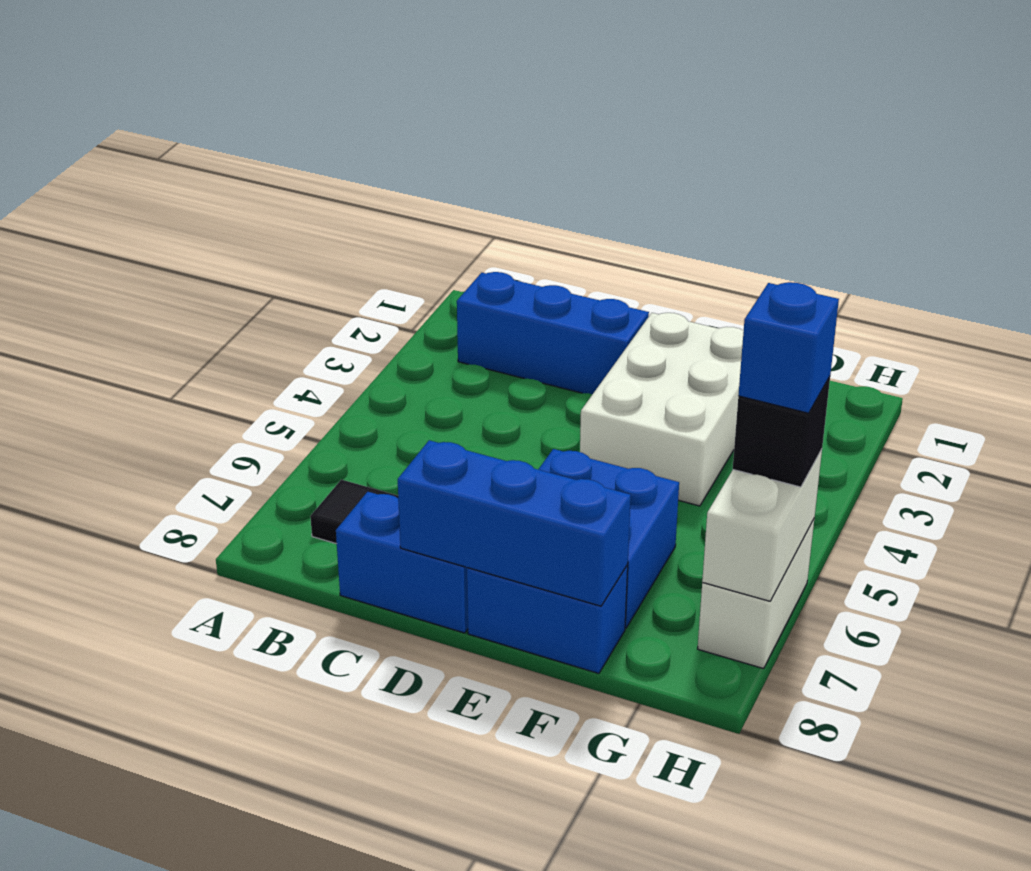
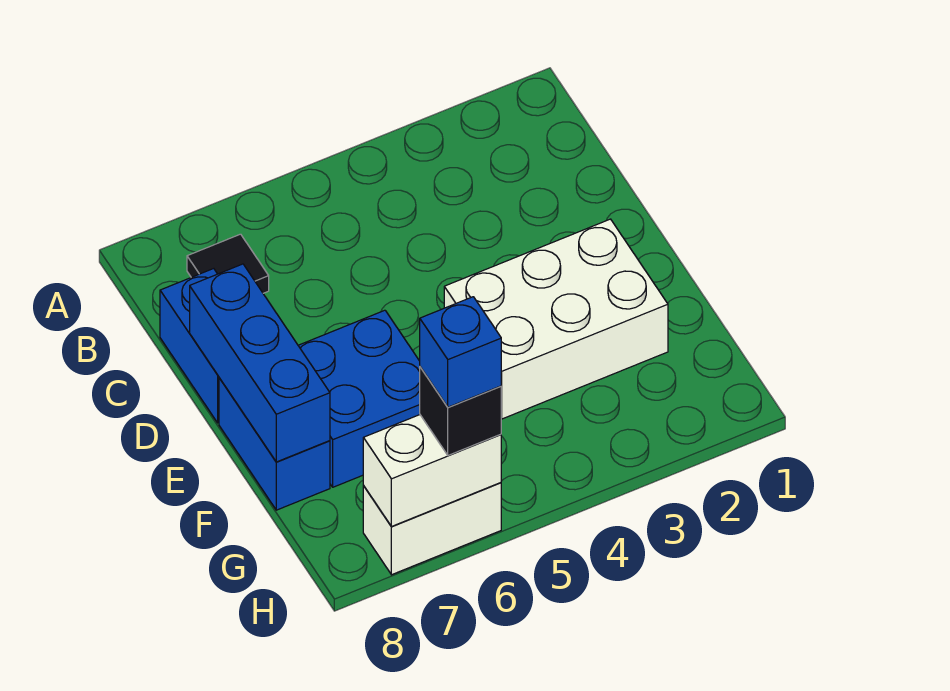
blue brick B2:D2 level 1 -> none

